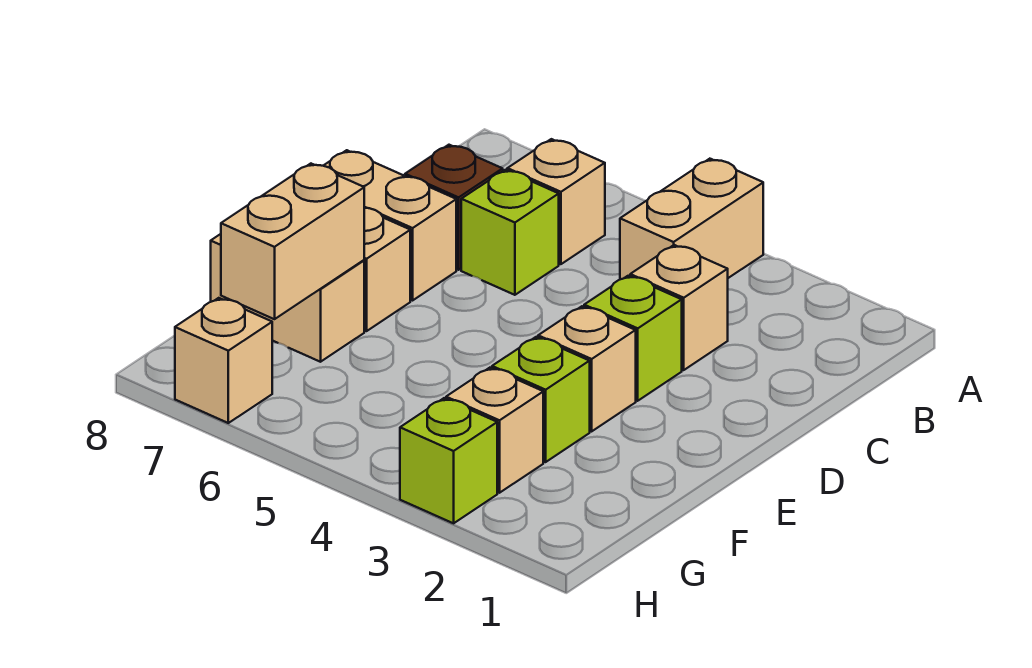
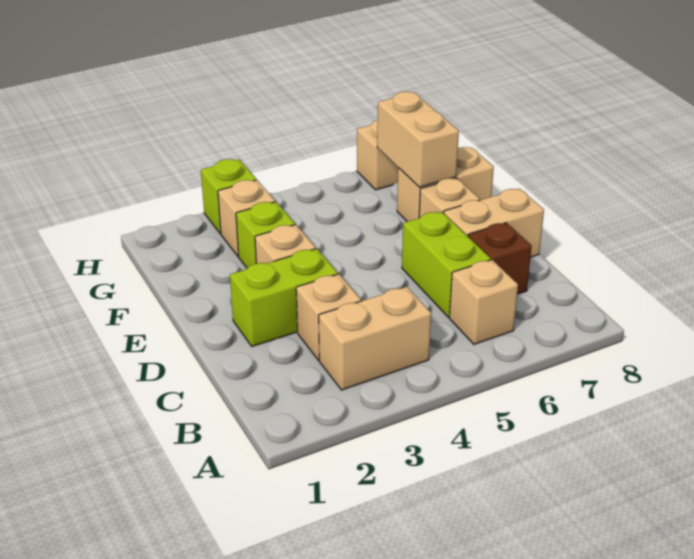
tan brick A4:B4 level 1 -> tan brick B3:B4 level 1
lime brick C6 level 1 -> lime brick C6:D6 level 1
lime brick D3 level 1 -> lime brick D2:D3 level 1

